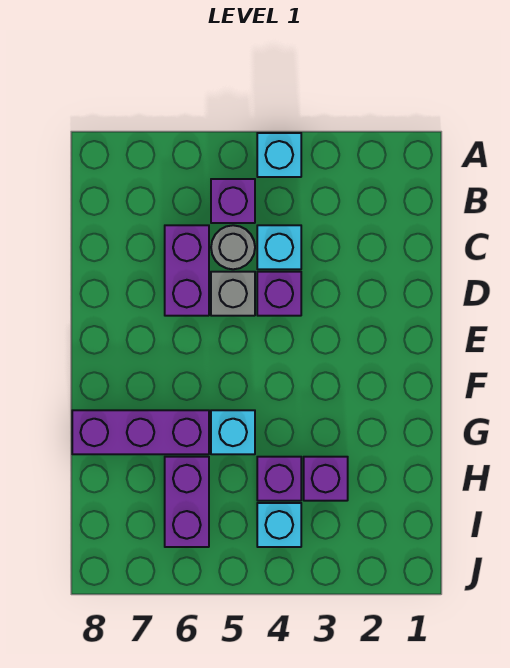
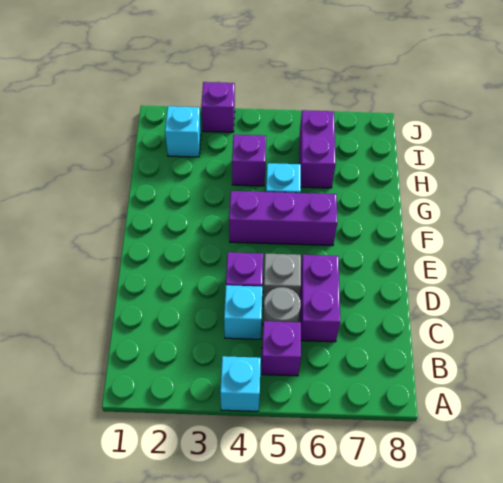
purple brick G6:G8 level 1 -> purple brick F4:F6 level 1
purple brick H3 level 1 -> purple brick J3 level 1
cyan brick I4 level 1 -> cyan brick I2 level 1

